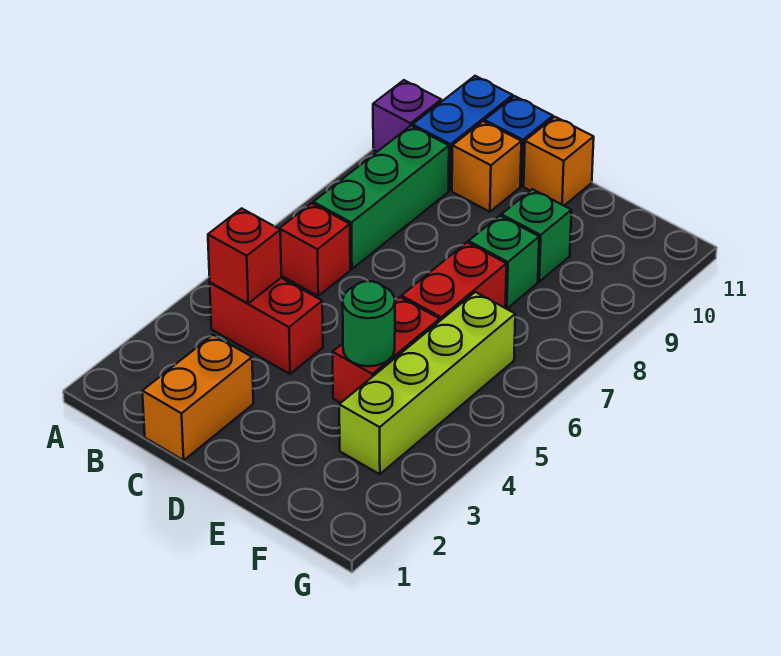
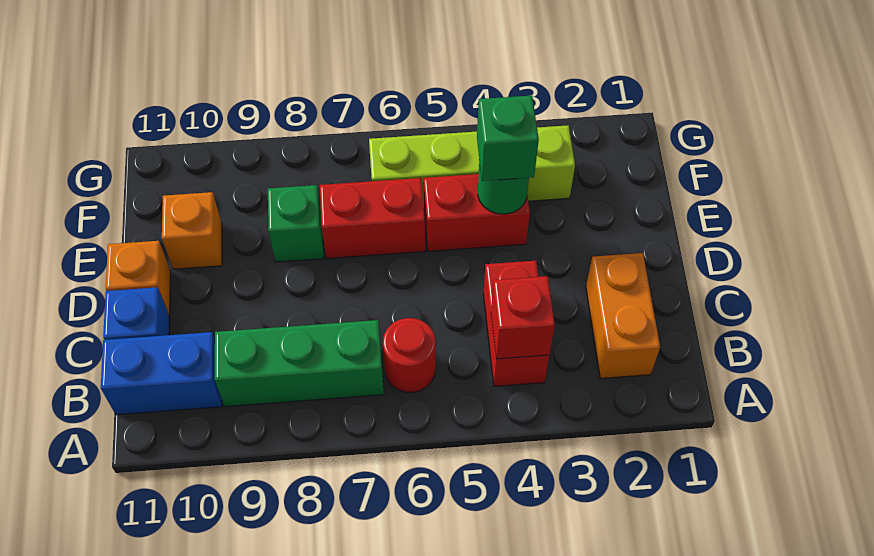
purple brick A10 level 1 -> none
red brick B6 level 1 -> red round brick B6 level 1
orange brick C1:C2 level 1 -> orange brick B2:C2 level 1
orange brick C10 level 1 -> orange brick E10 level 1
green brick E9 level 1 -> green brick E4 level 3

